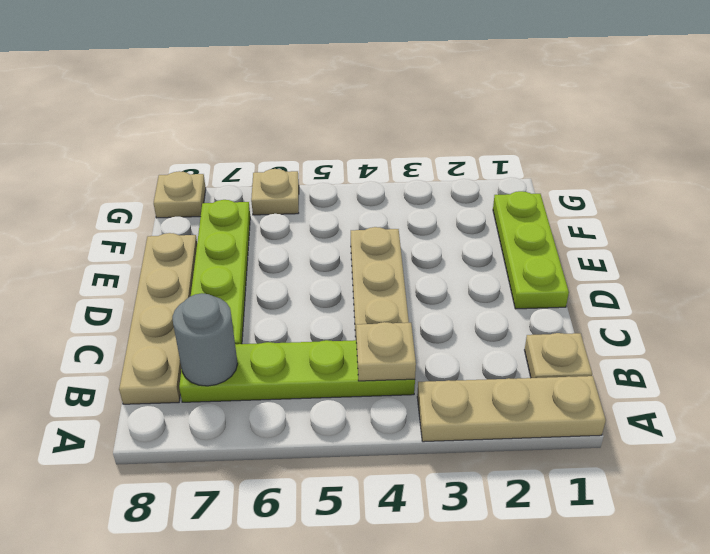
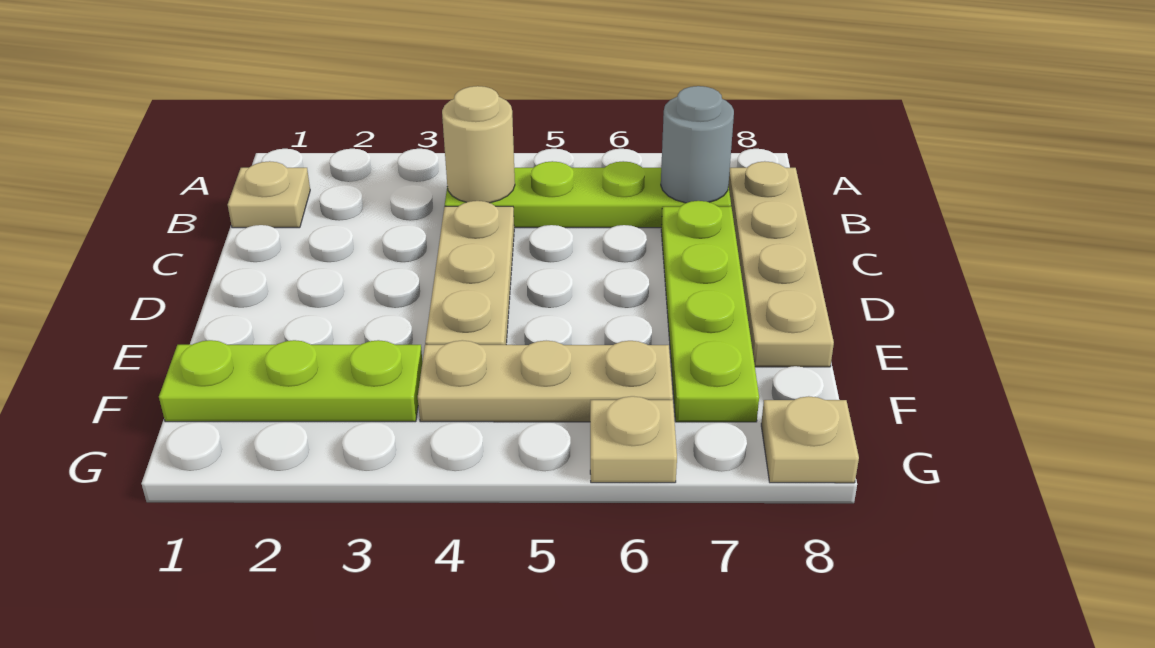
tan plate A1:A3 level 1 -> tan plate F4:F6 level 1
tan plate B4 level 2 -> tan round brick B4 level 2
lime plate D1:F1 level 1 -> lime plate F1:F3 level 1

